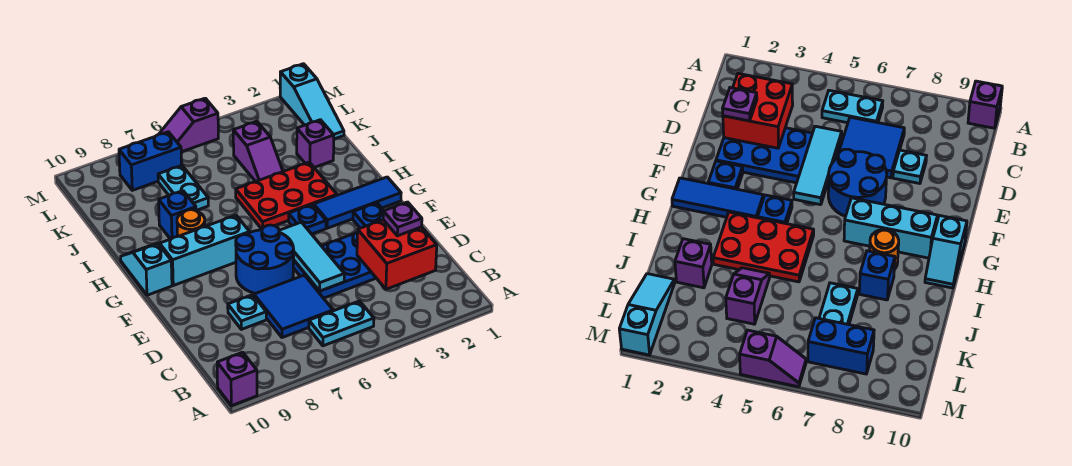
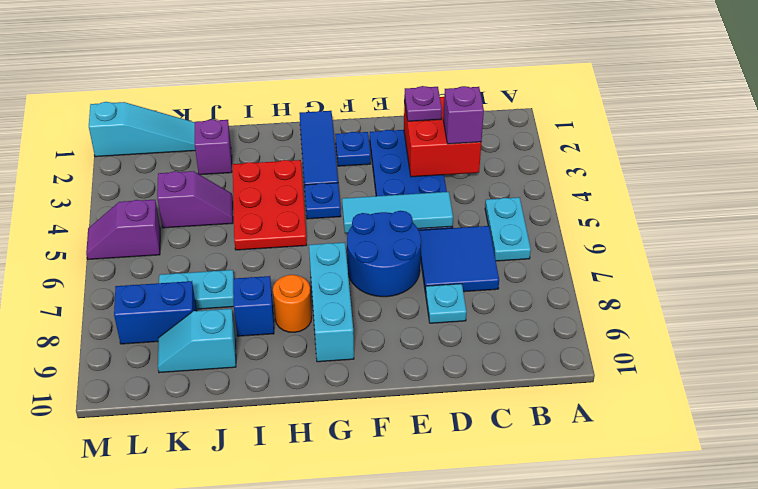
purple brick A10 level 1 -> purple brick C3 level 3
cyan slope G10:H10 level 1 top G -> cyan slope J9:K9 level 1 top J
blue brick L7:L8 level 1 -> blue brick K8:L8 level 1
purple slope M5:M6 level 1 top 5 -> purple slope L5:M5 level 1 top L

